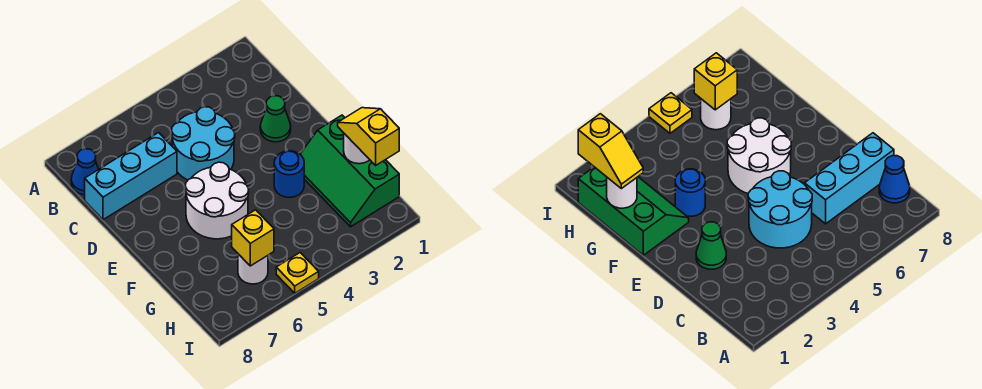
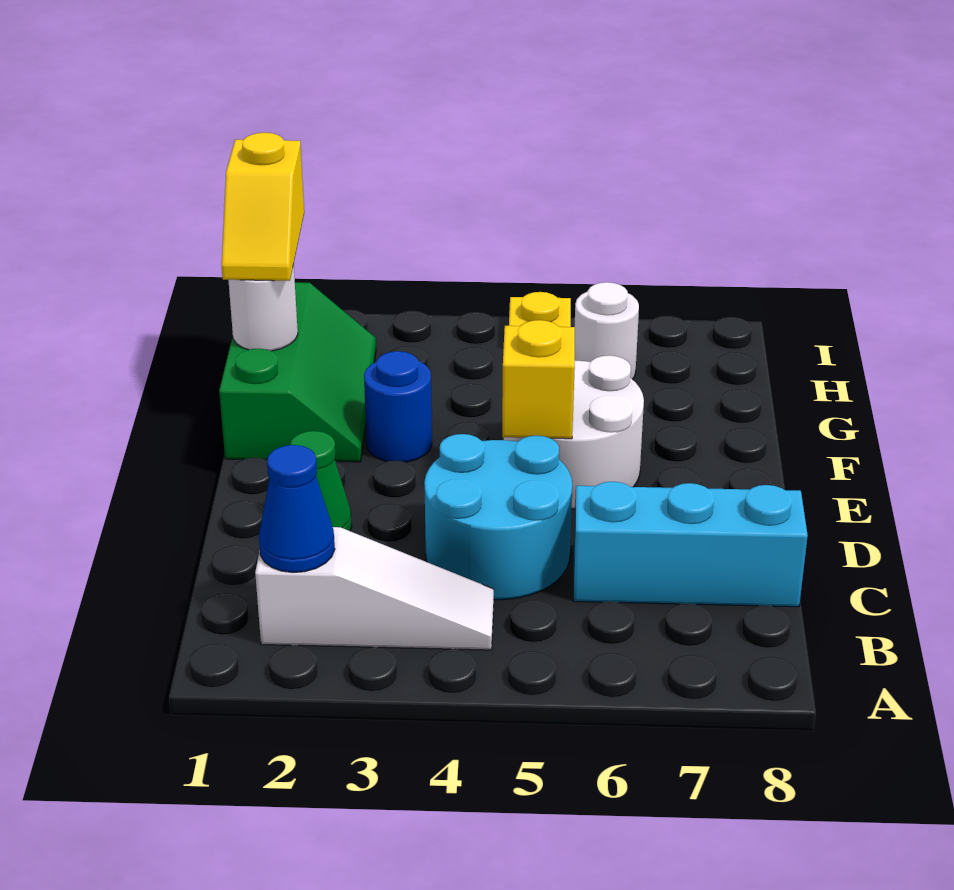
none -> white slope B2:B4 level 1 top 2
blue cone B8 level 1 -> blue cone B2 level 2
yellow brick H6 level 2 -> yellow brick E5 level 2

